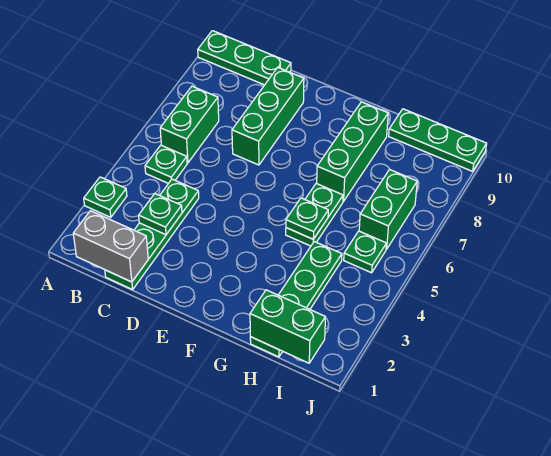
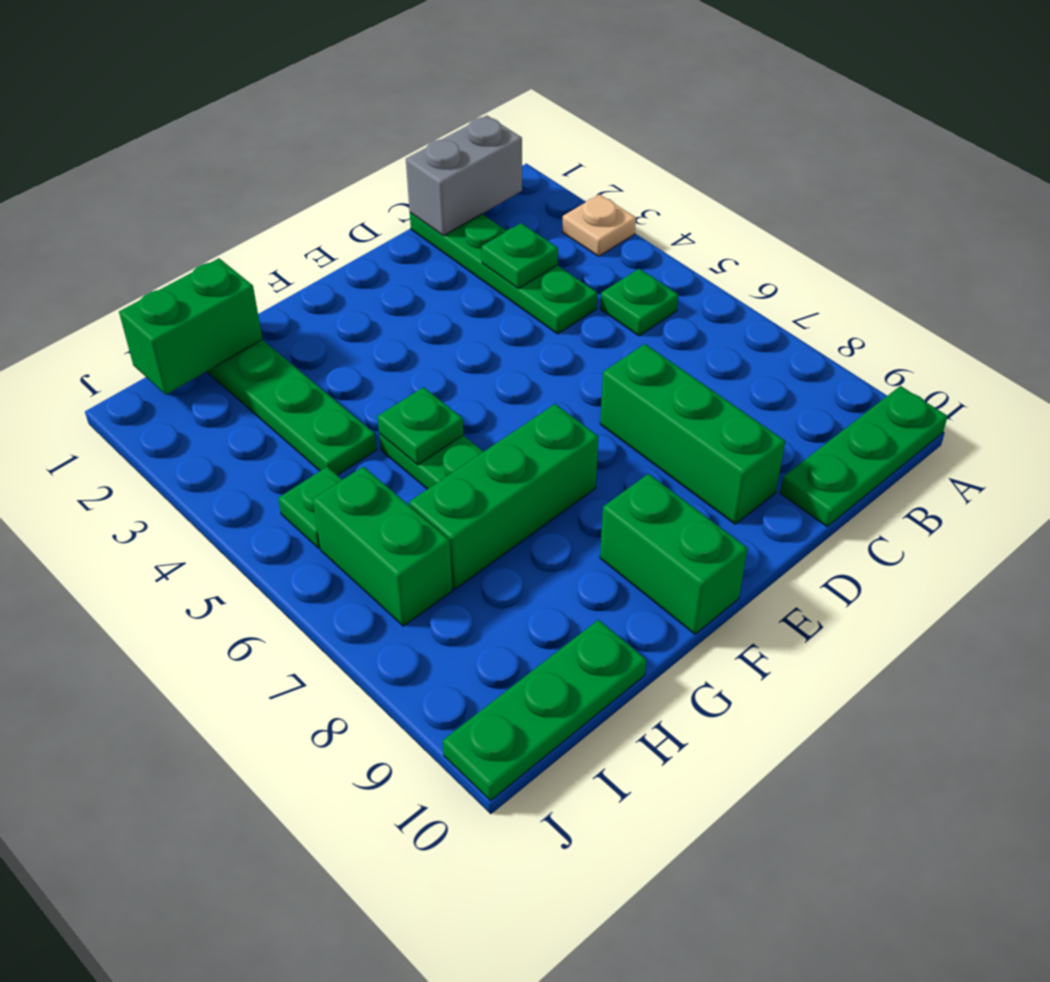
green plate A3 level 1 -> tan plate A3 level 1
green brick B6:B7 level 1 -> green brick F9:F10 level 1
green brick G7:G9 level 1 -> green brick F7:H7 level 1

